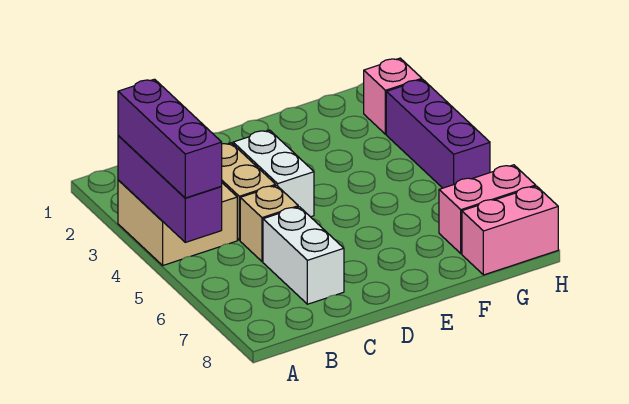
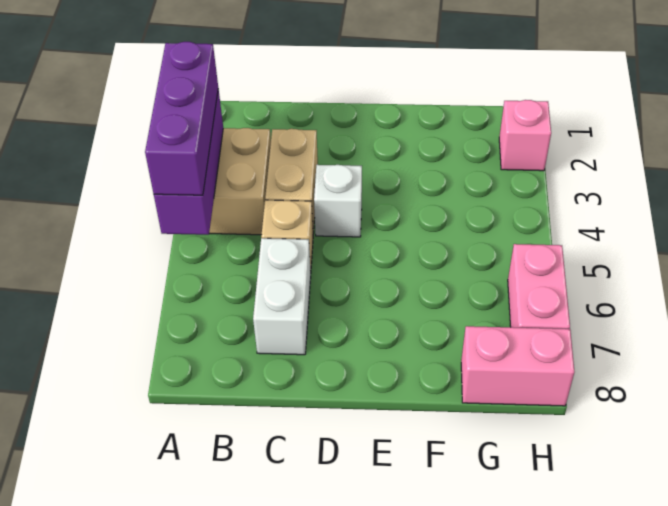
white brick D3:D4 level 1 -> white brick D4 level 1
pink brick G7:H7 level 1 -> pink brick H6:H7 level 1
purple brick H3:H5 level 1 -> none

